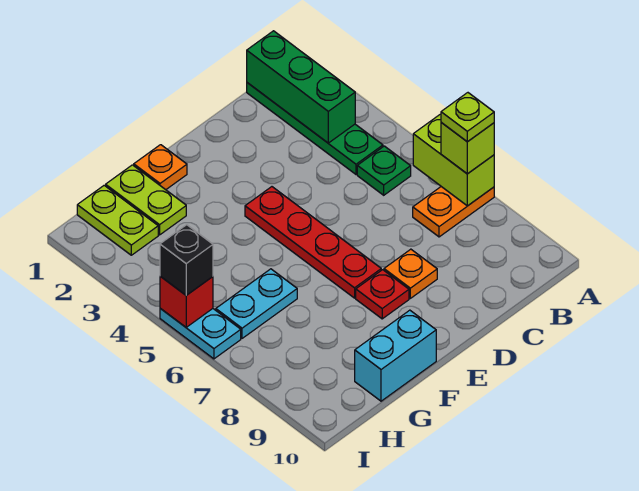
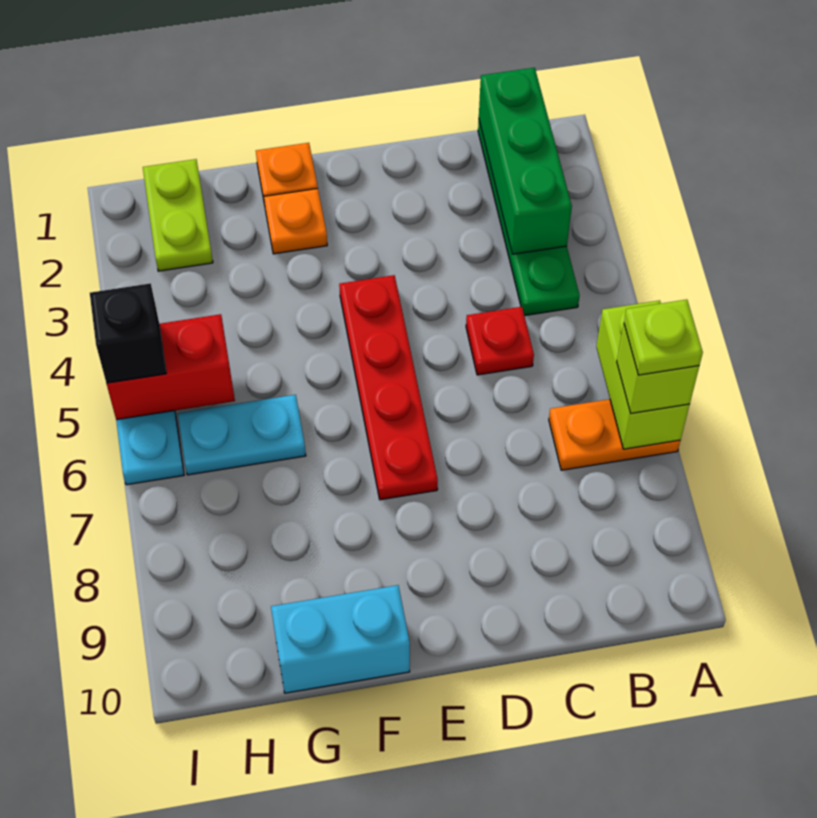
green plate B5 level 1 -> none
orange plate D8 level 1 -> orange plate F2 level 1
red plate E8 level 1 -> red plate C5 level 1
lime plate G1:G2 level 1 -> none
red brick I5 level 2 -> red brick H5:I5 level 2

